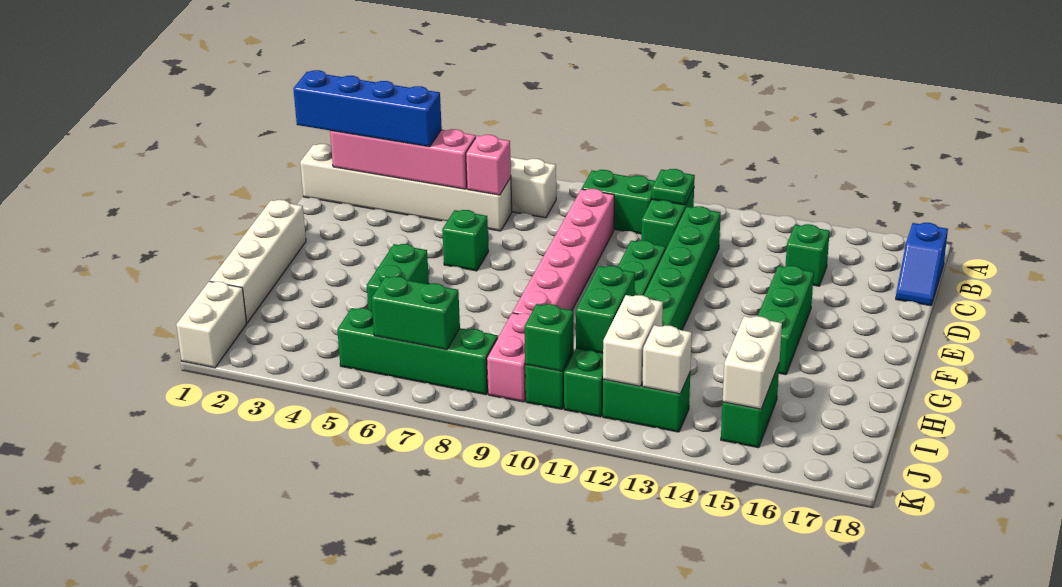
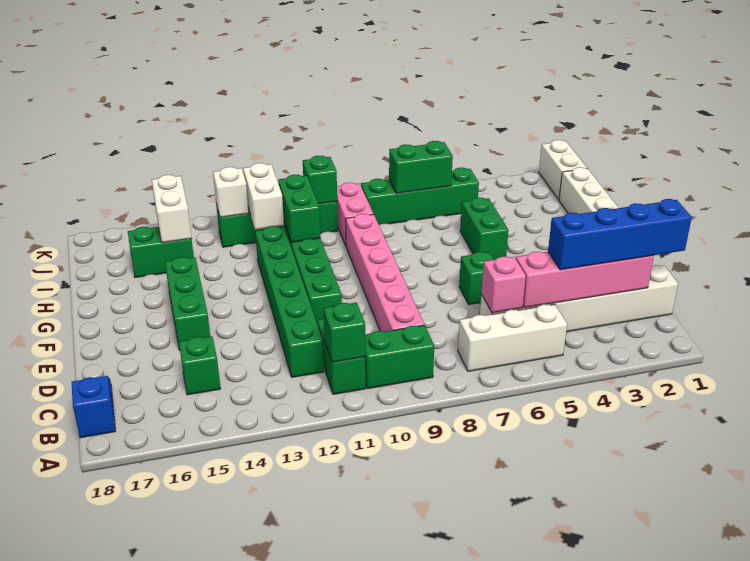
green plate B11 level 2 -> green brick B11 level 2
green brick I15:J15 level 1 -> green brick I15:I16 level 1

